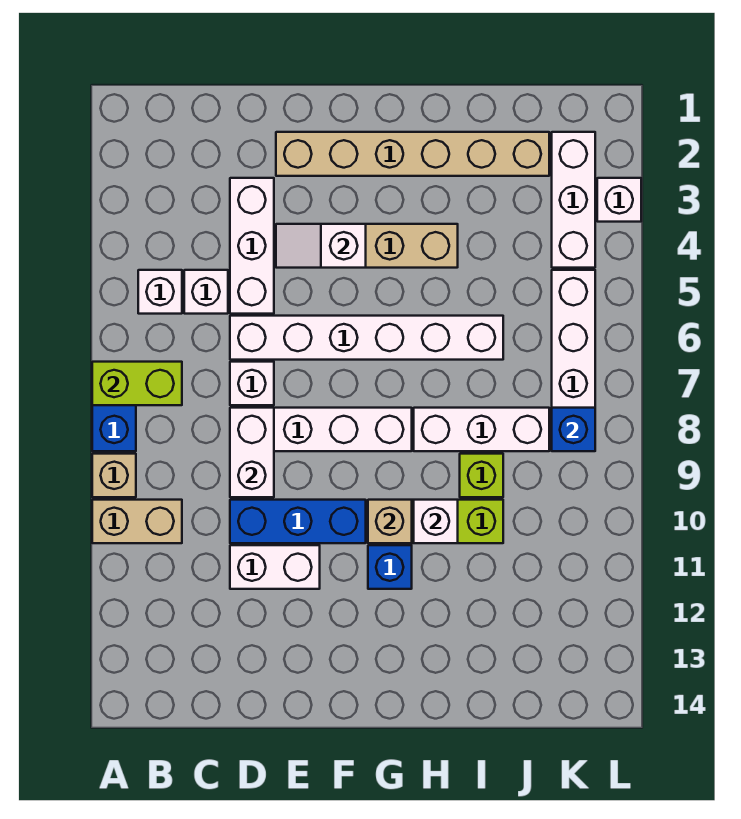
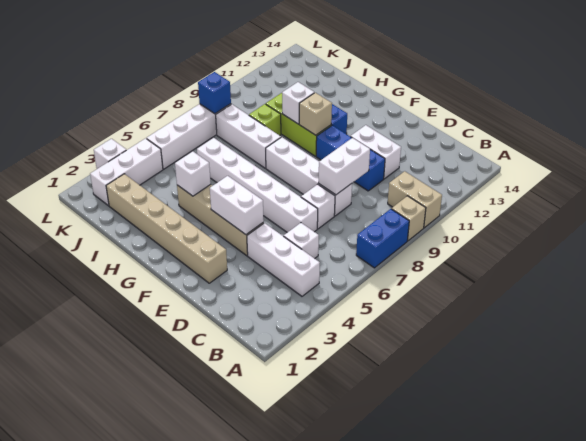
lime brick A7:B7 level 2 -> none
white brick B5 level 1 -> white brick H4 level 2
white brick D3:D5 level 1 -> white brick B4:D4 level 1
white slope E4:F4 level 2 top F -> white brick E4:F4 level 2

